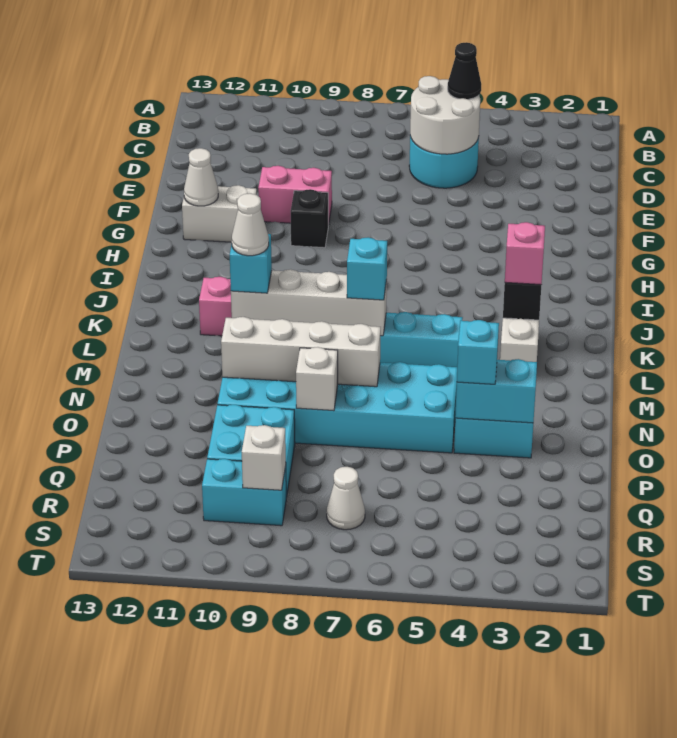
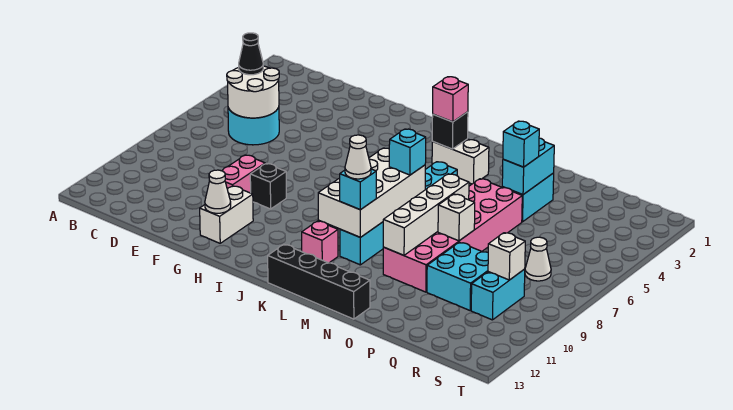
none -> black brick K13:N13 level 1
white brick L7:L10 level 2 -> white brick K7:L10 level 2
cyan brick N5:O10 level 1 -> pink brick N5:O10 level 1

